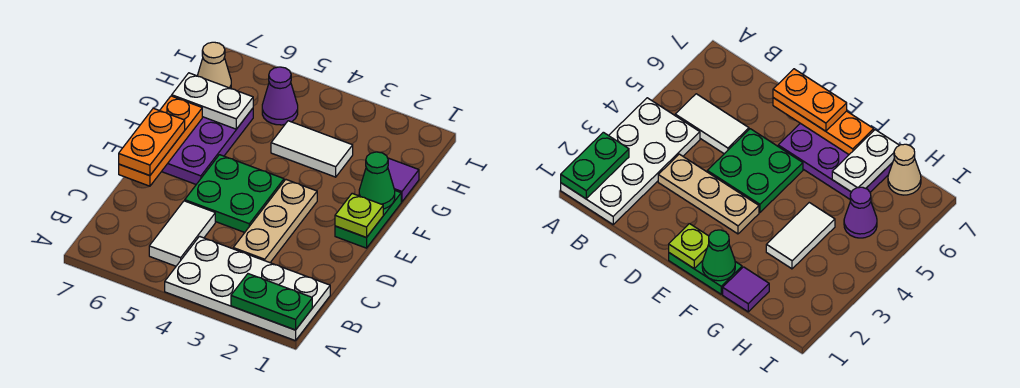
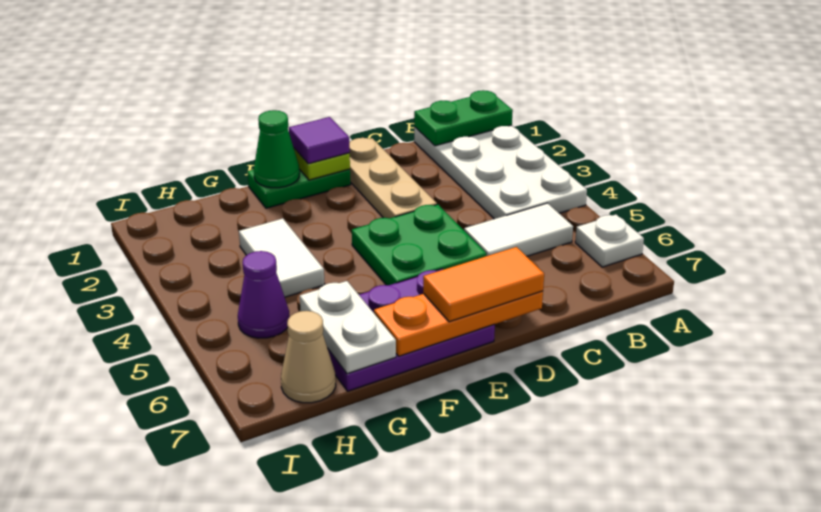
green plate A1:A2 level 2 -> green plate A1:B1 level 2
none -> white plate A6 level 1
tan plate C3:E3 level 1 -> tan plate D1:D3 level 1
orange plate D7:E7 level 3 -> orange tile D7:E7 level 3
purple tile G1 level 1 -> purple tile E1 level 3

